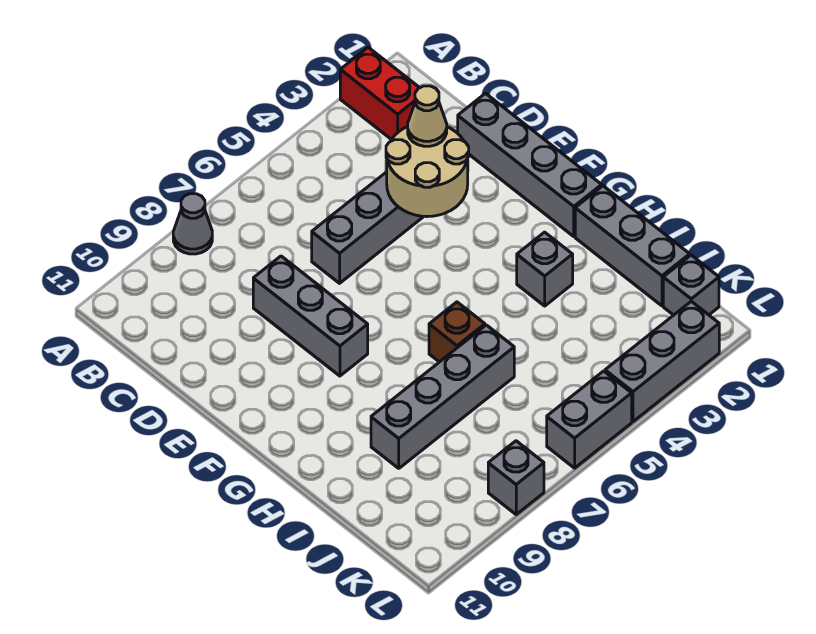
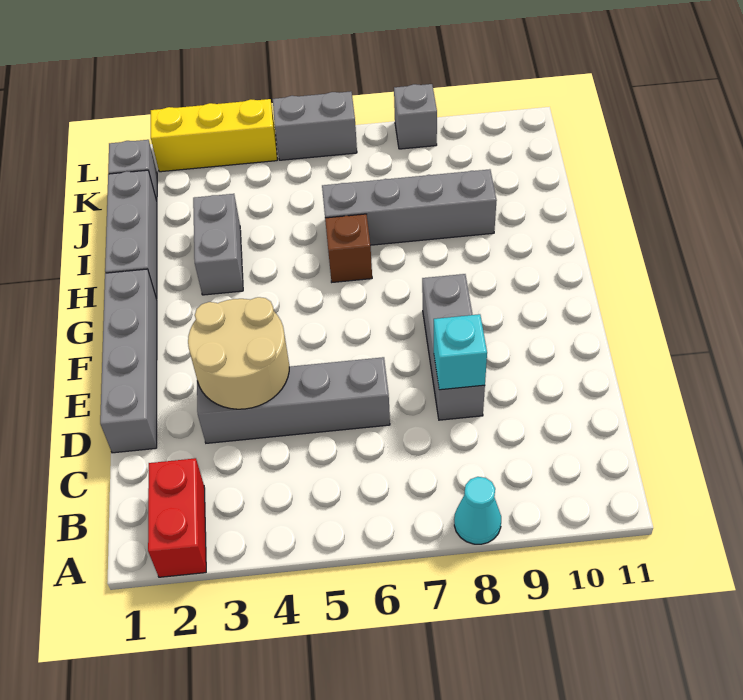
grey cone A8 level 1 -> cyan cone A8 level 1
tan cone D3 level 3 -> none
none -> cyan brick D8 level 2
grey brick H3 level 1 -> grey brick H3:I3 level 1
grey brick L2:L4 level 1 -> yellow brick L2:L4 level 1

